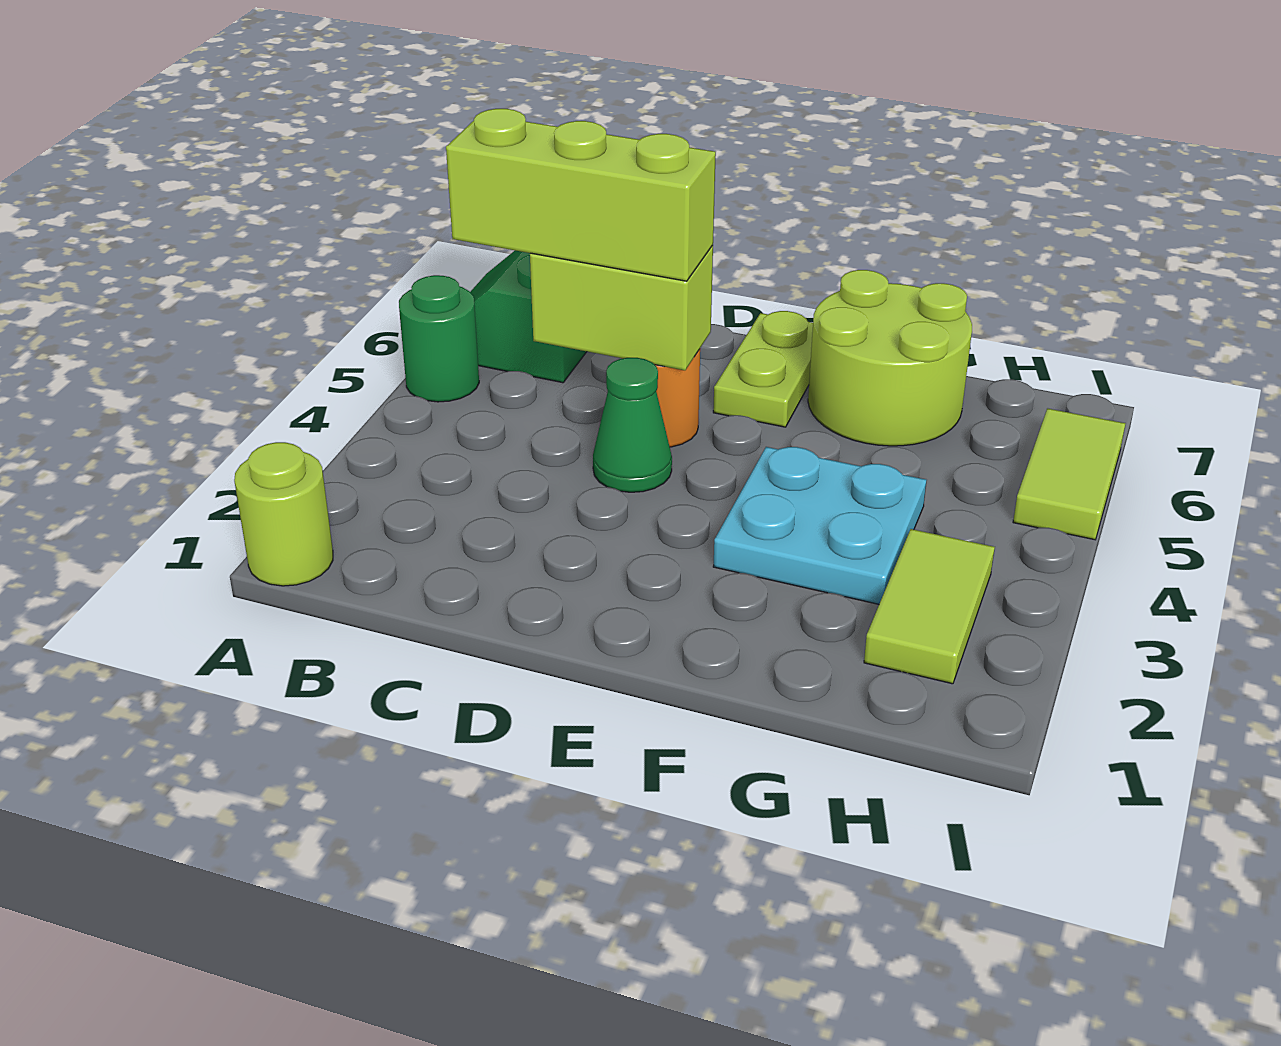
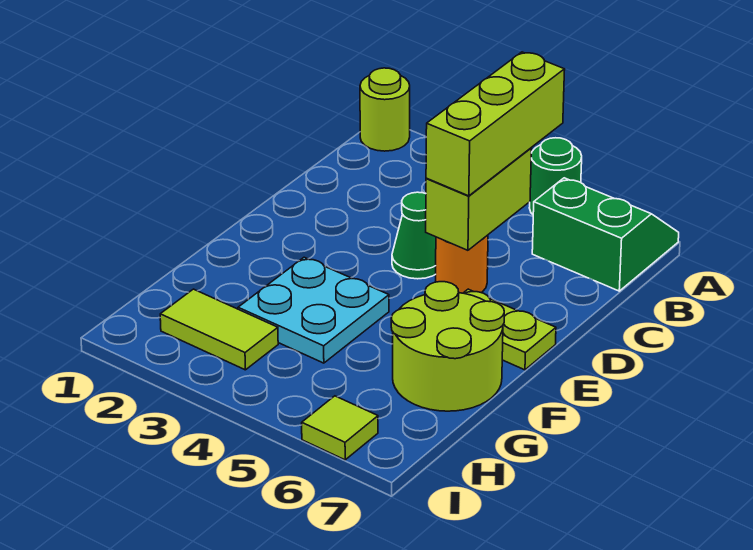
lime tile I5:I6 level 1 -> lime tile I6 level 1

